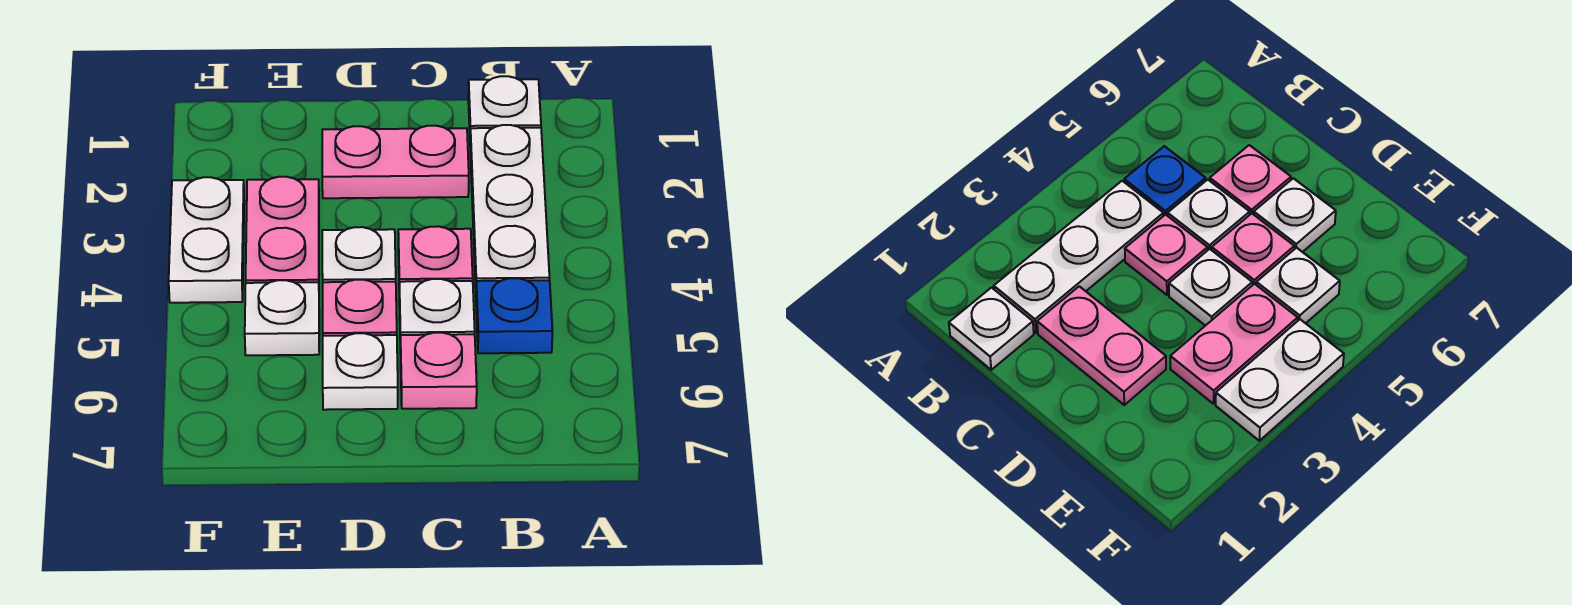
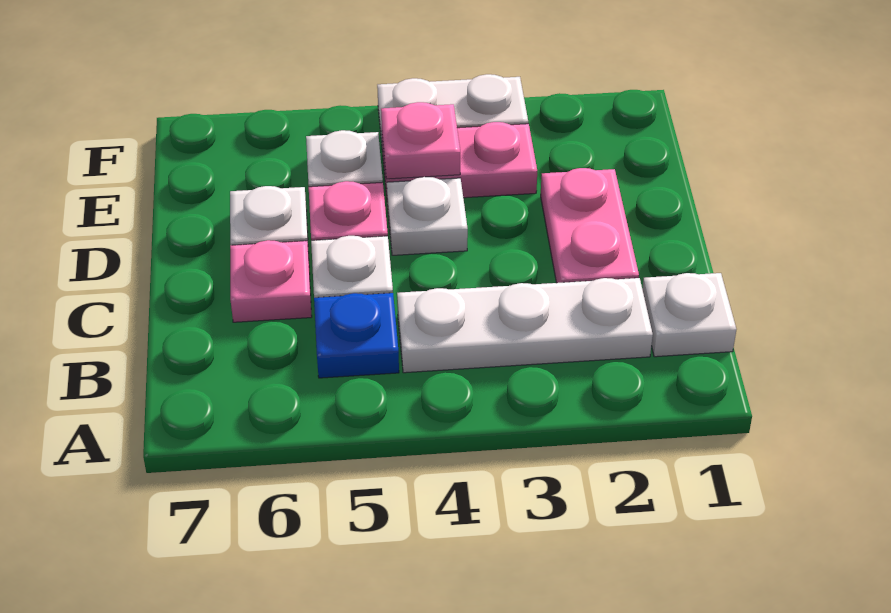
pink plate C4 level 1 -> pink plate E4 level 2

